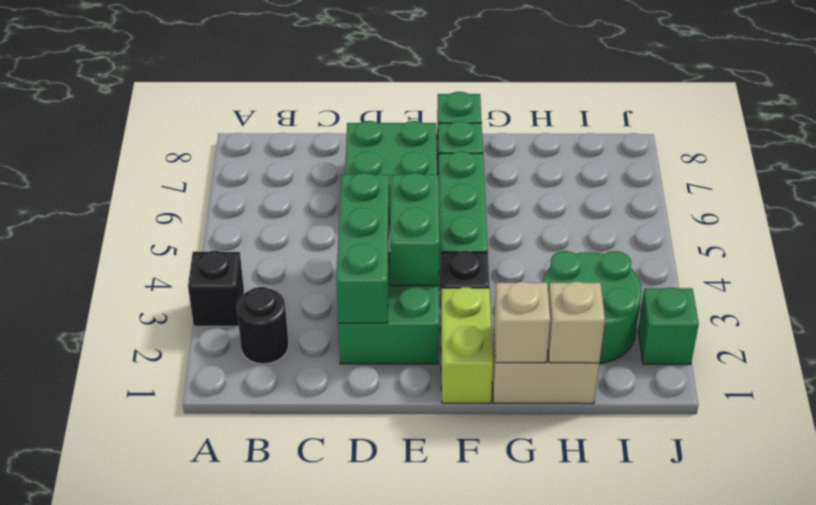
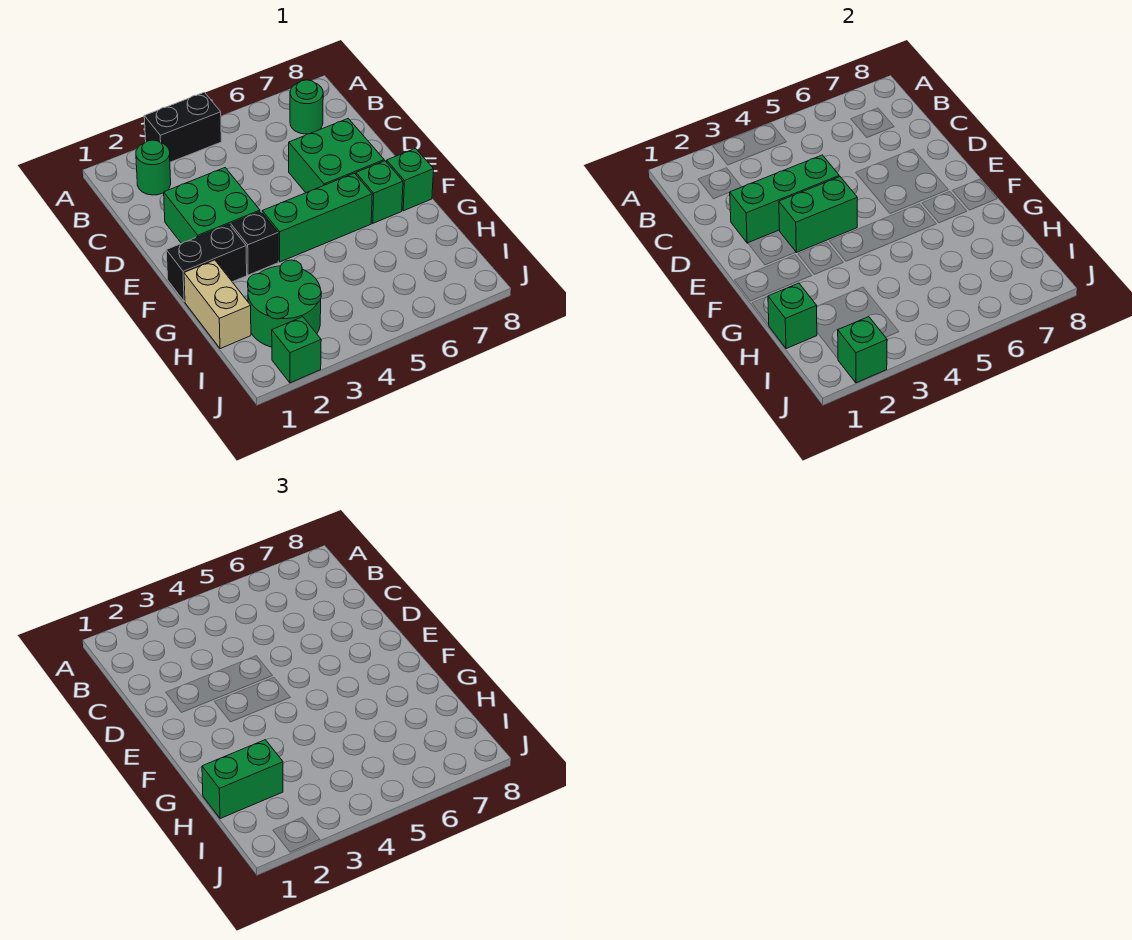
black brick A3 level 1 -> black brick A3:A4 level 1
black round brick B2 level 1 -> green round brick B2 level 1
none -> green round brick B7 level 1
lime brick F1:F2 level 1 -> black brick F1:F2 level 1
tan brick G1 level 2 -> none
tan brick H1 level 2 -> green brick H1 level 2
none -> green brick H1:H2 level 3
none -> green brick J2 level 2

